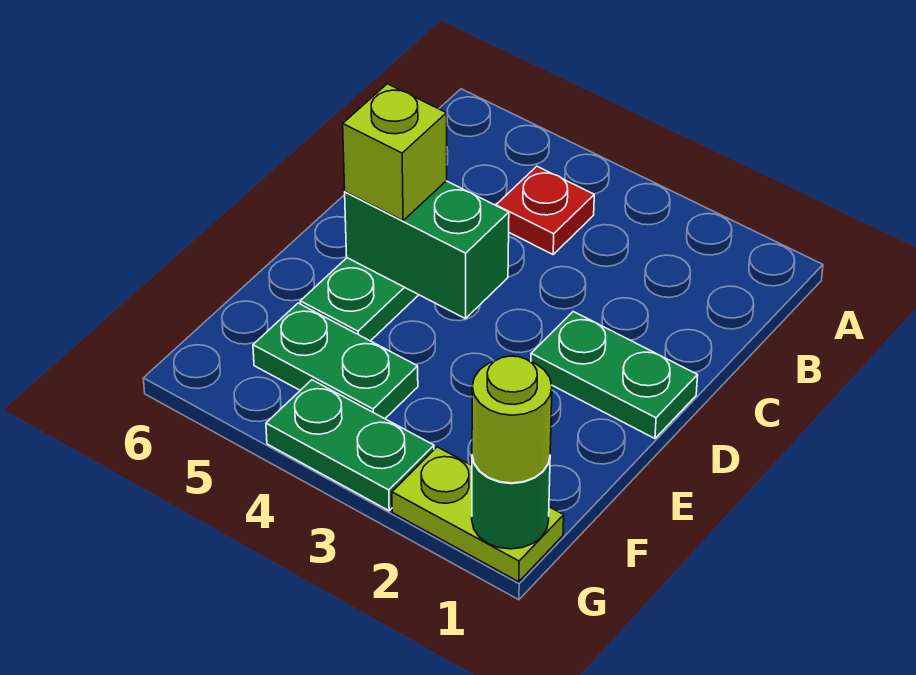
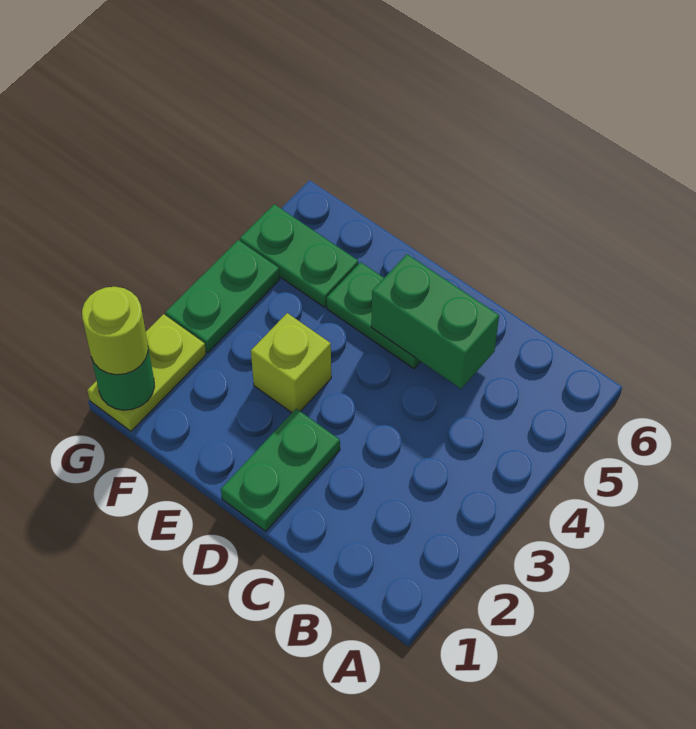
red plate B4 level 1 -> none
green brick D4:D5 level 2 -> green brick C5:D5 level 2
lime brick D5 level 3 -> lime brick E3 level 1
green plate F4:F5 level 1 -> green plate F5:G5 level 1

